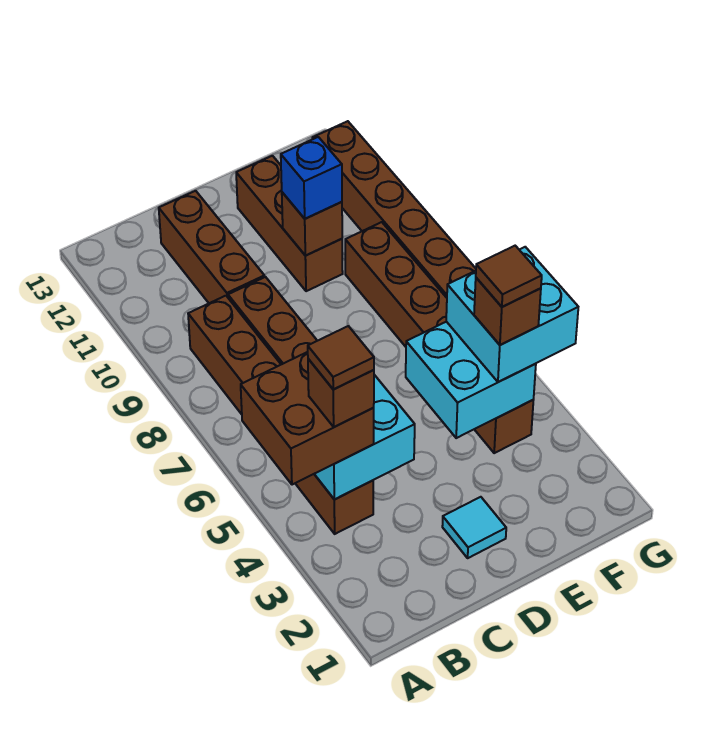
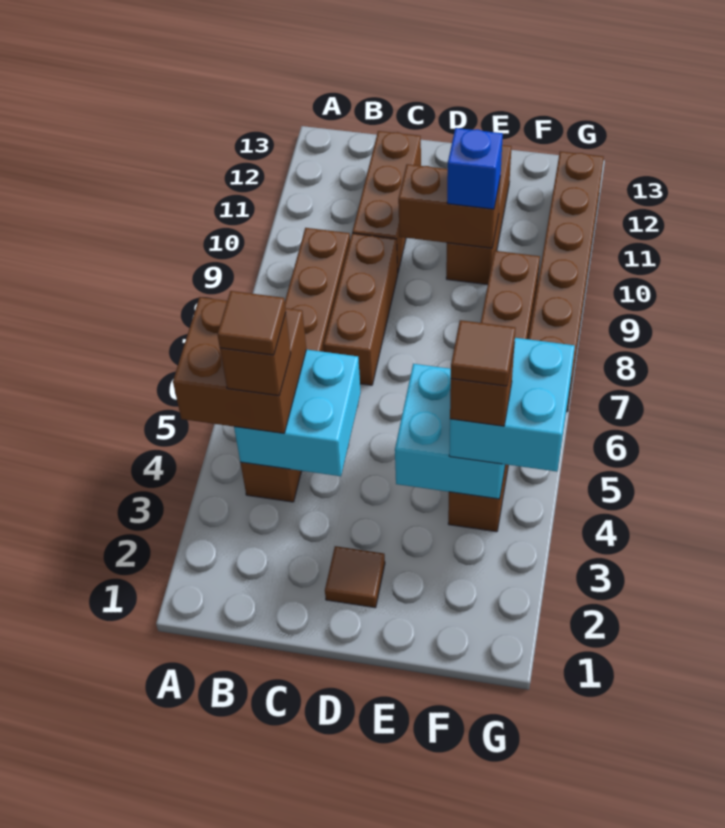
cyan tile D2 level 1 -> brown tile D2 level 1
brown brick E10 level 2 -> brown brick D10:E10 level 2

